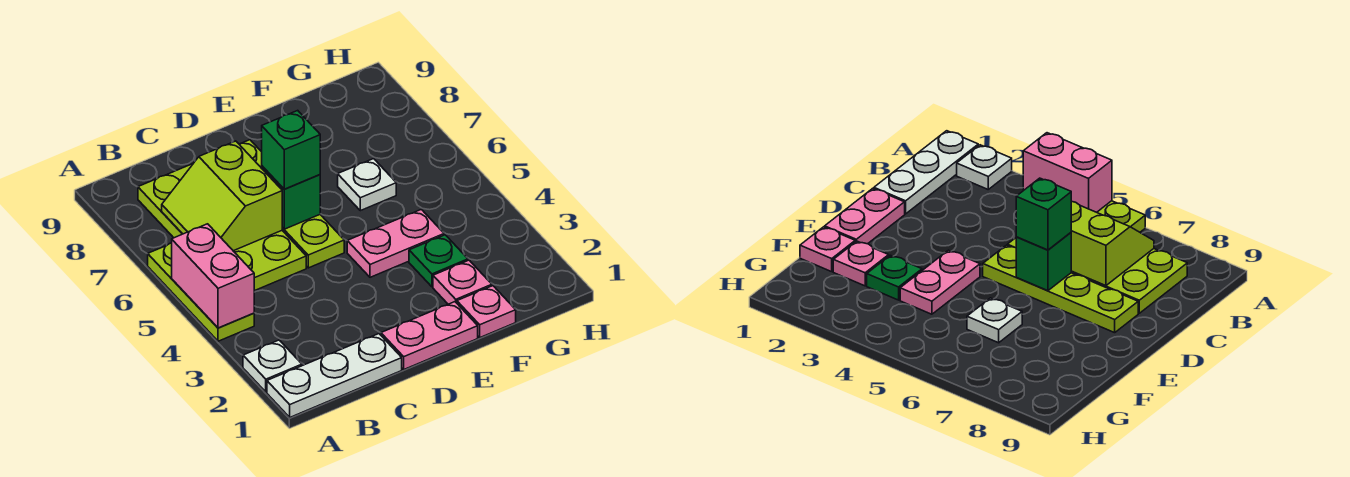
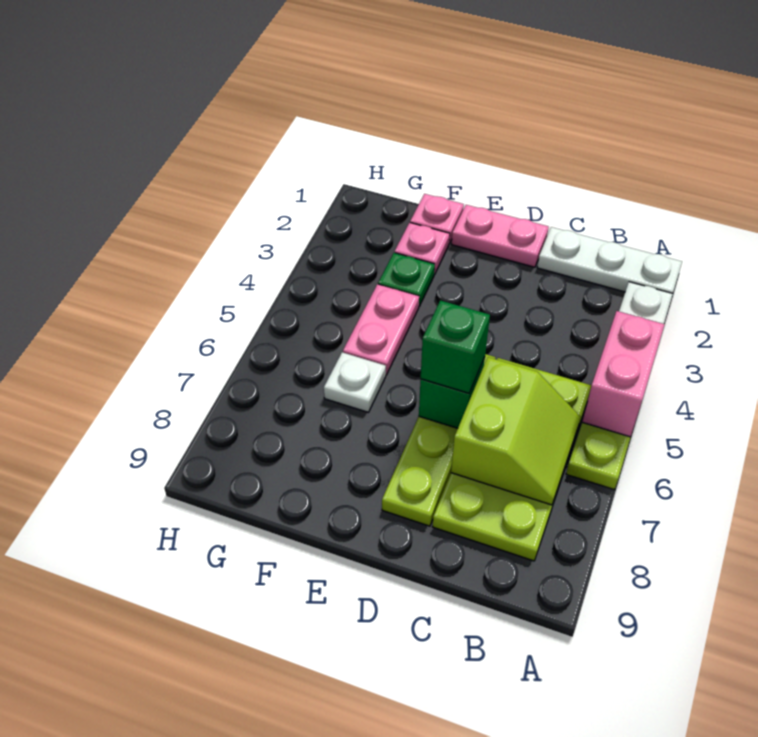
pink plate E4:F4 level 1 -> pink plate F4:F5 level 1

